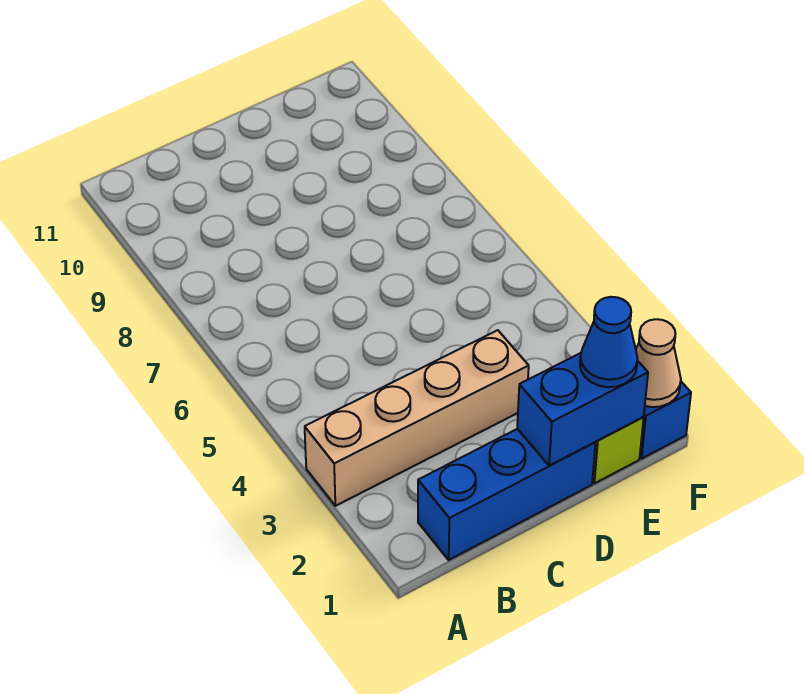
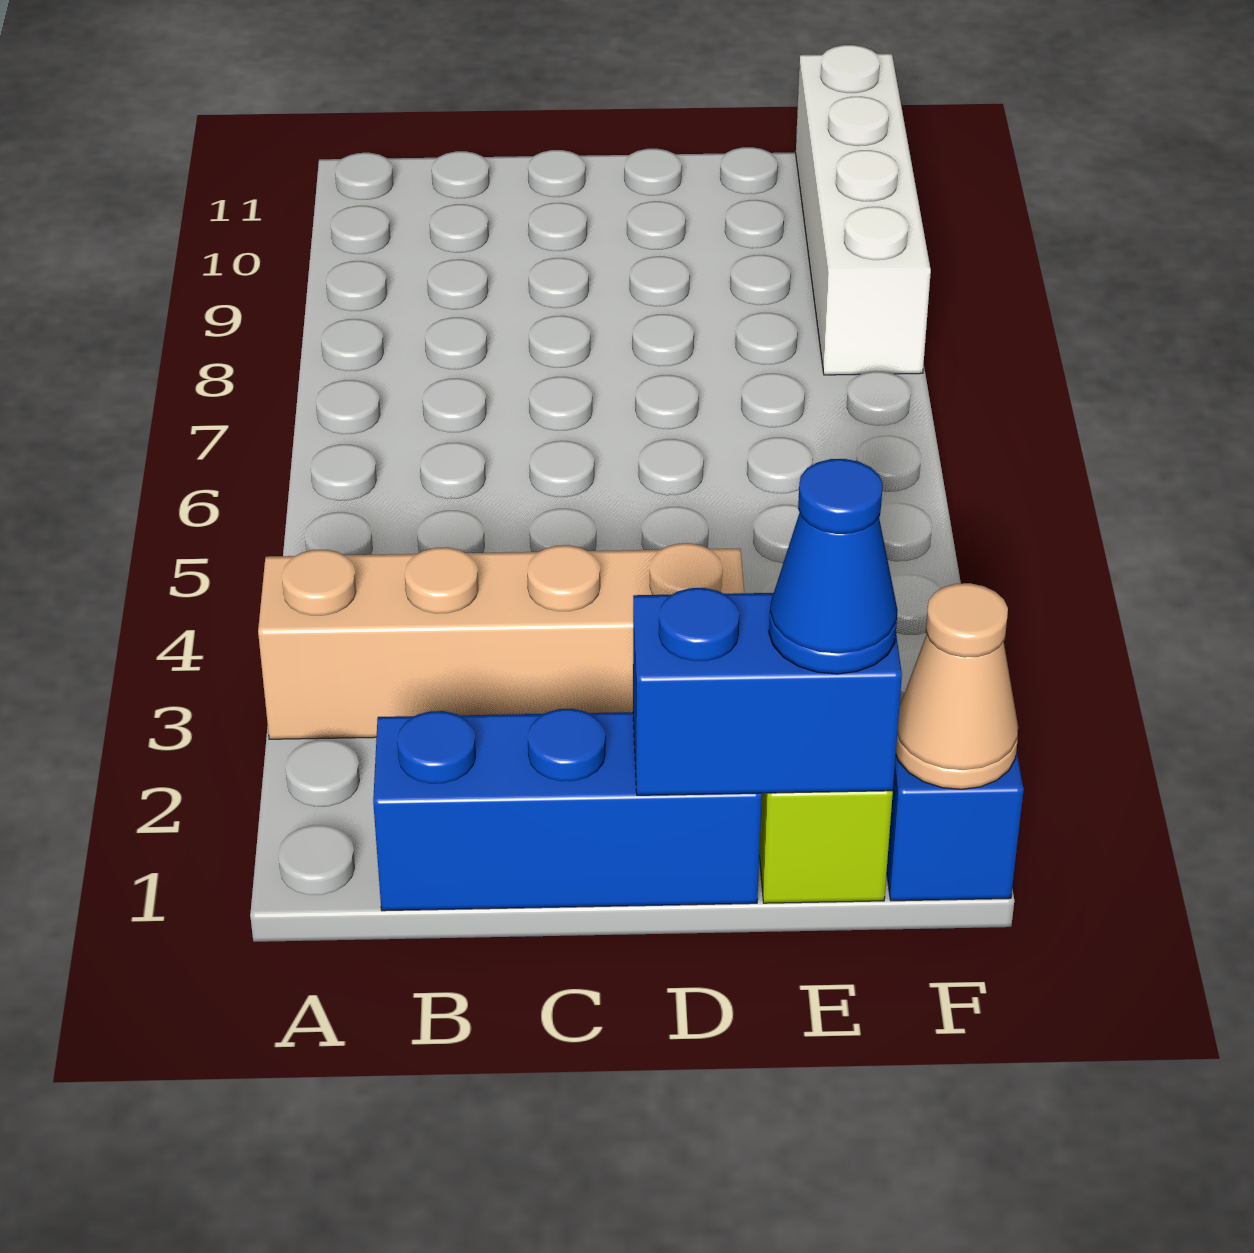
none -> white brick F8:F11 level 1

